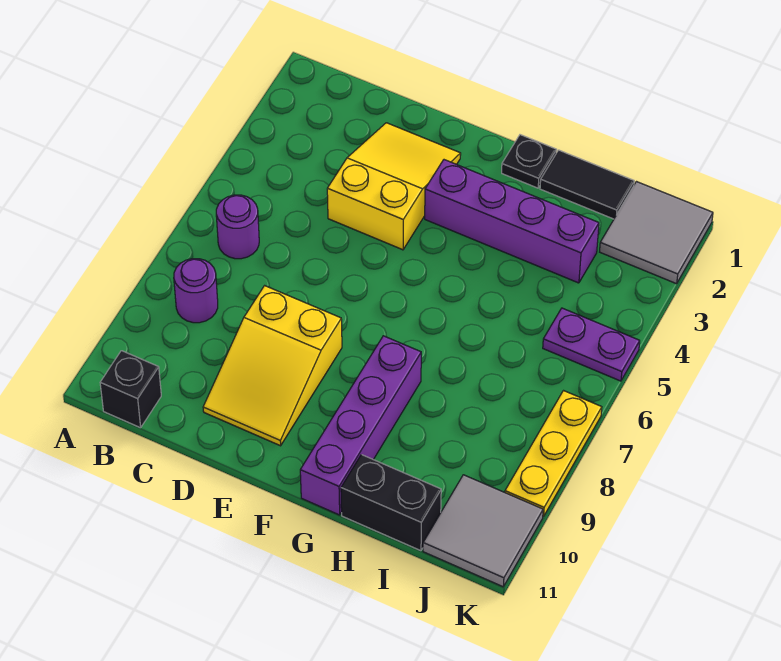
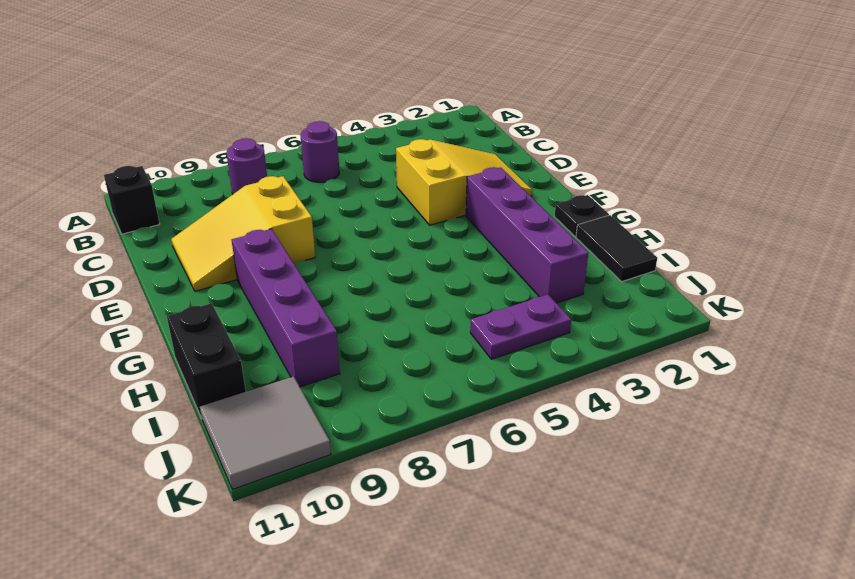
purple brick G8:G11 level 1 -> purple brick F9:I9 level 1
grey tile J1:K2 level 1 -> none
purple plate J5:K5 level 1 -> purple plate J4:J5 level 1
yellow plate K7:K9 level 1 -> none

